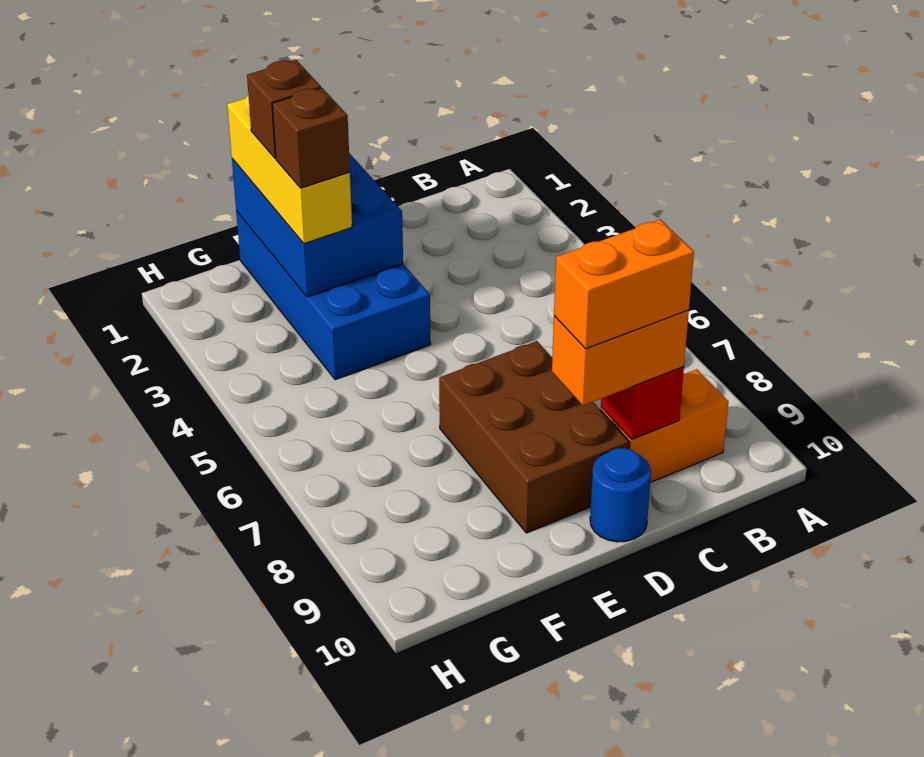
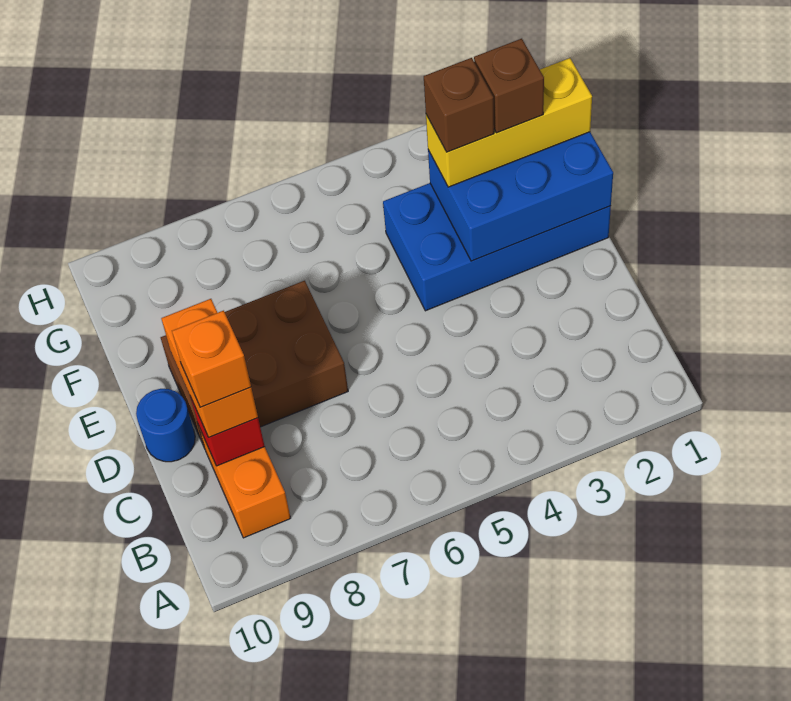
orange brick C9:D9 level 4 -> orange brick C9 level 4

